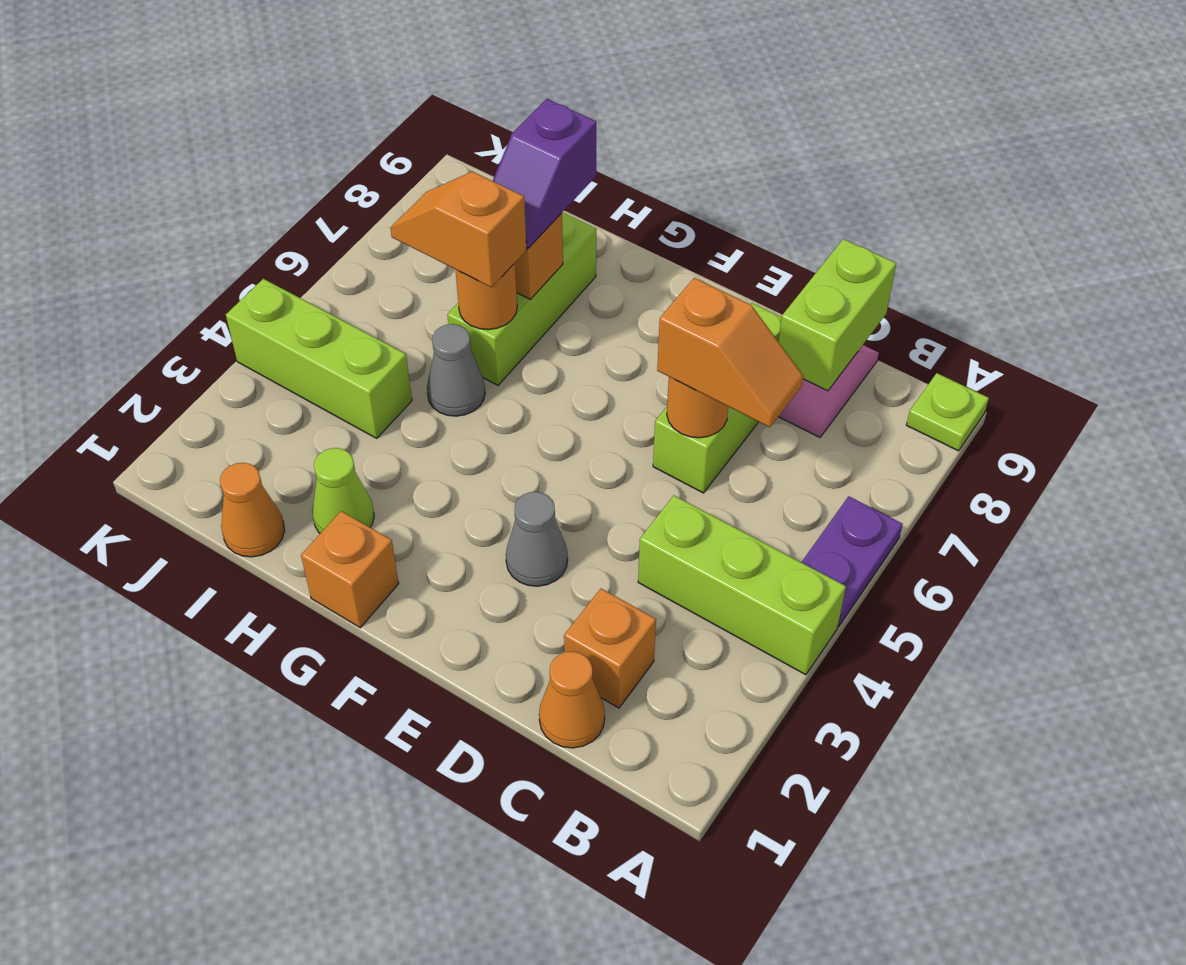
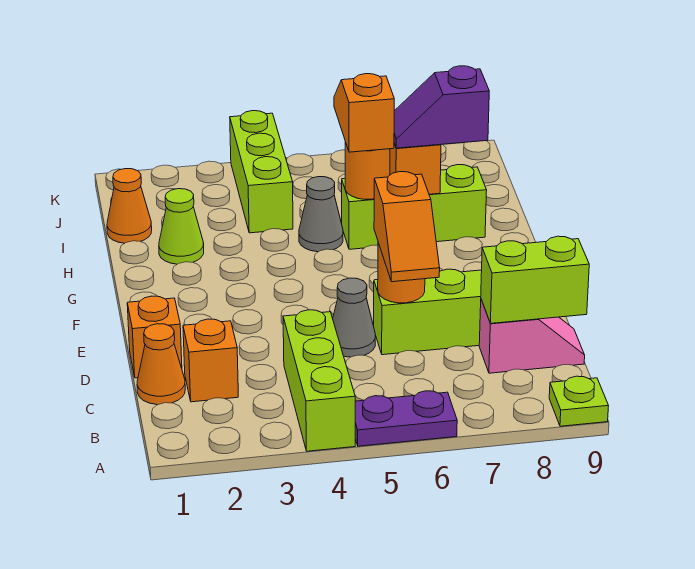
grey cone E3 level 1 -> grey cone D5 level 1
orange brick G1 level 1 -> orange brick D1 level 1

